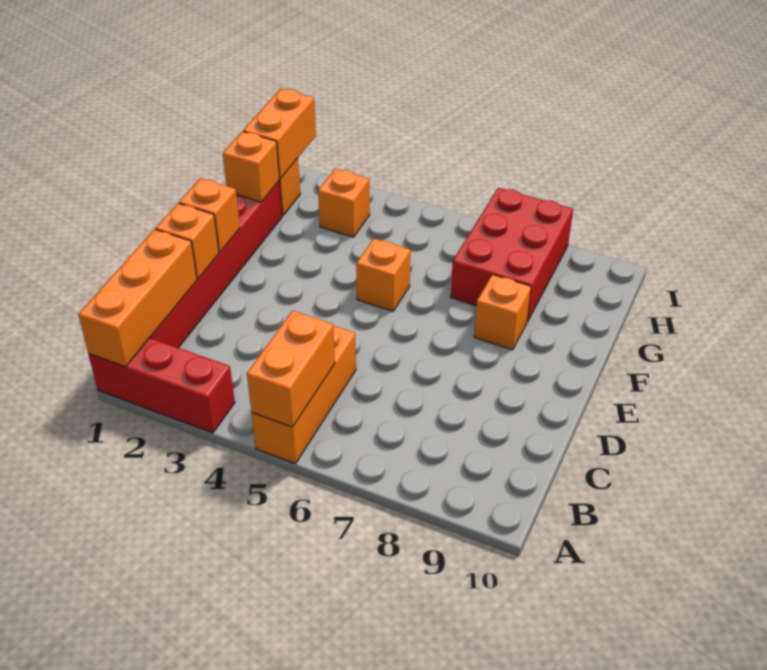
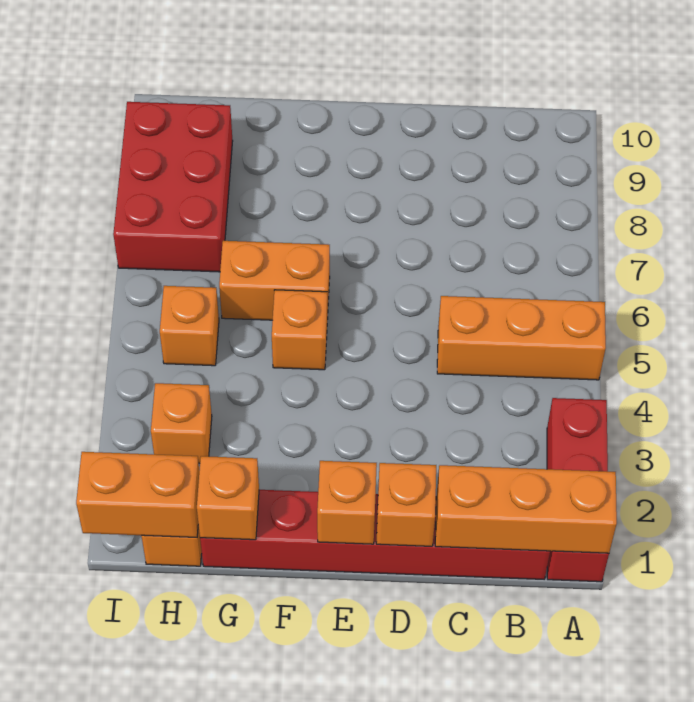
orange brick A5:B5 level 2 -> orange brick F6:G6 level 1
orange brick F8 level 1 -> orange brick H5 level 1
red brick G7:I8 level 1 -> red brick H7:I9 level 1

